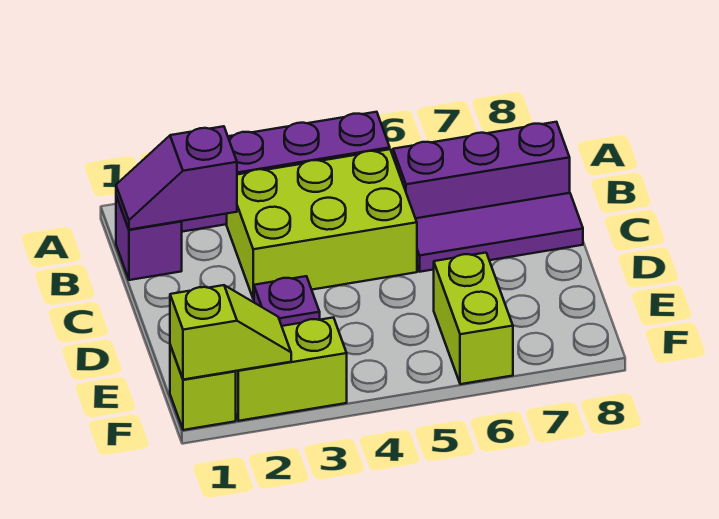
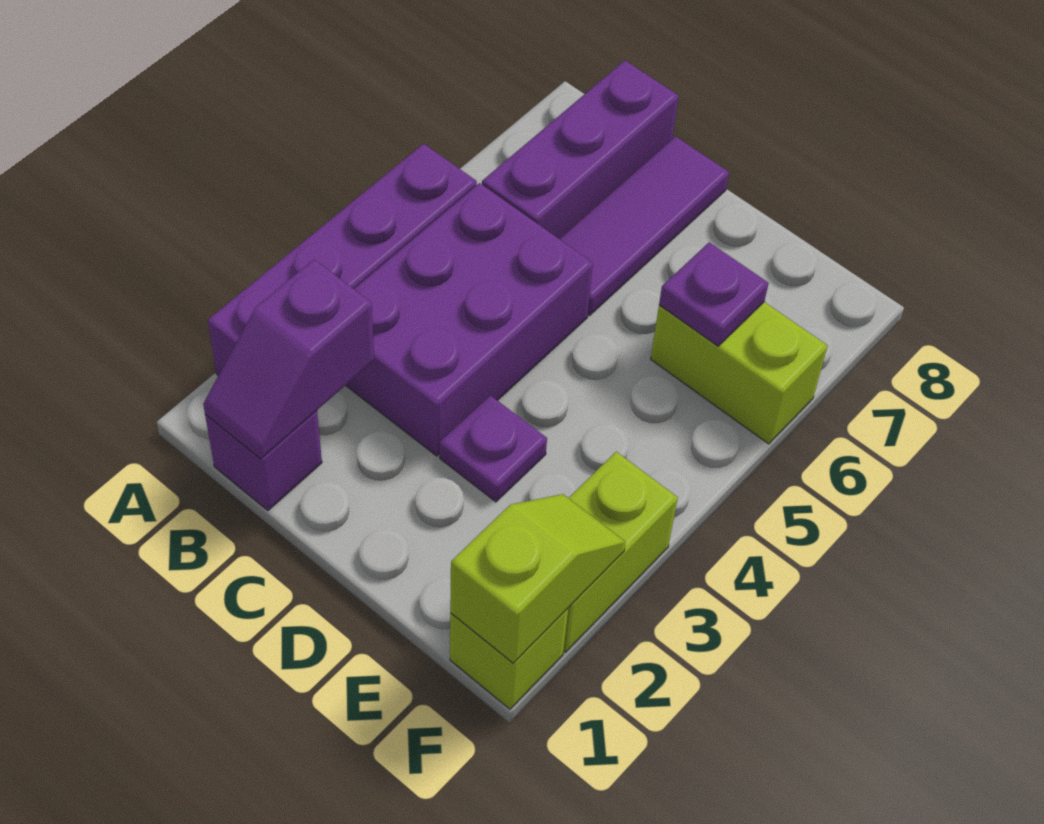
lime brick B3:C5 level 1 -> purple brick B3:C5 level 1
none -> purple plate E6 level 2

